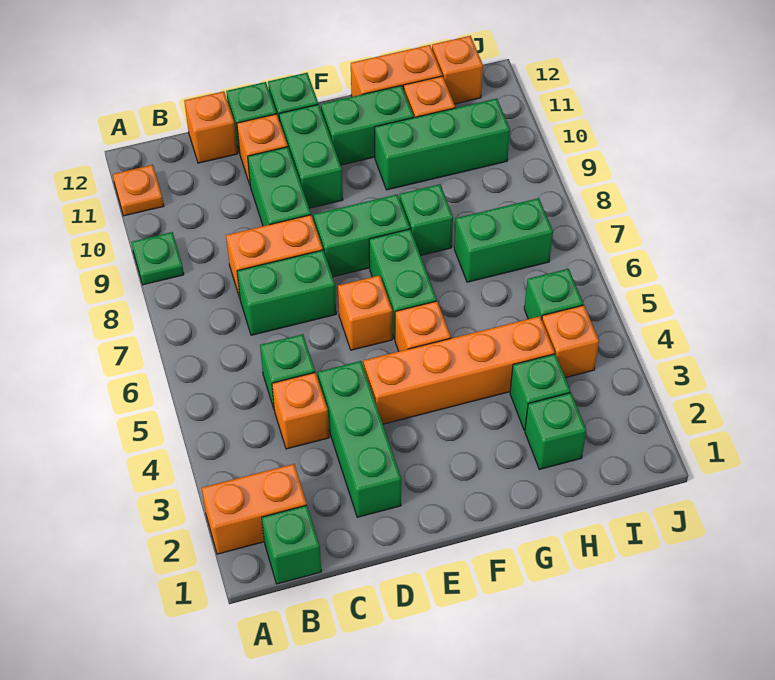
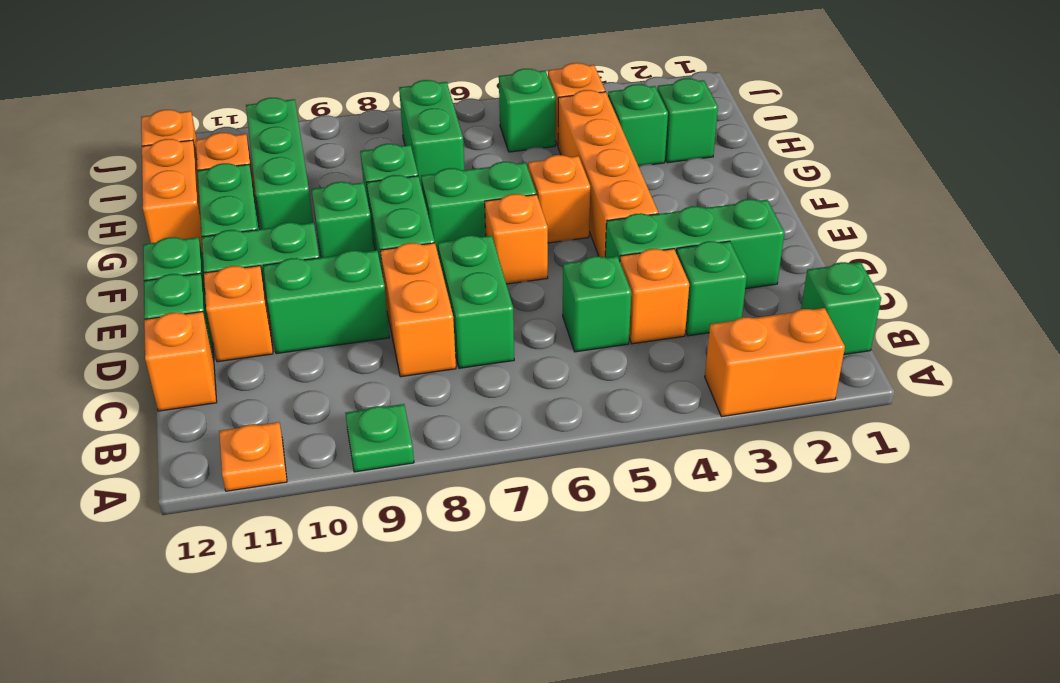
orange brick A2:B2 level 1 -> orange brick A2:A3 level 1
none -> green brick C3 level 1
none -> green brick F9 level 1

